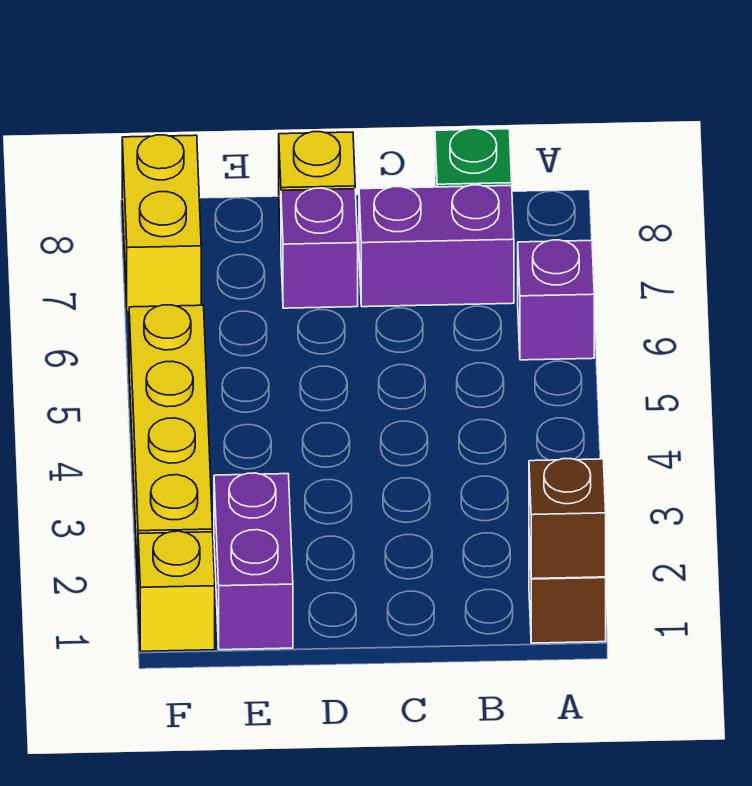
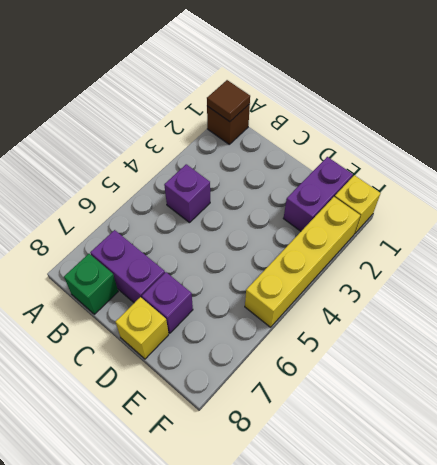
brown brick A1 level 2 -> brown tile A1 level 2
purple brick A6 level 1 -> purple brick B4 level 1
yellow brick F7:F8 level 1 -> none

